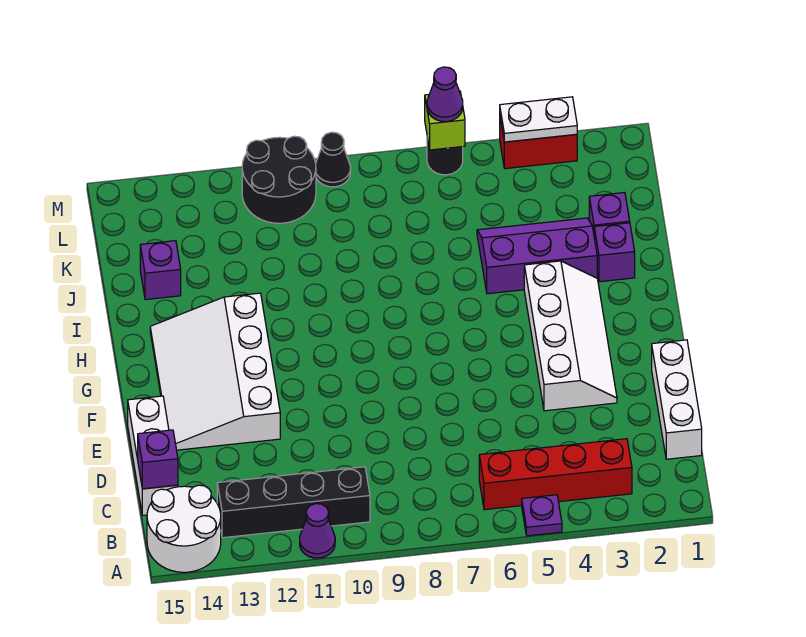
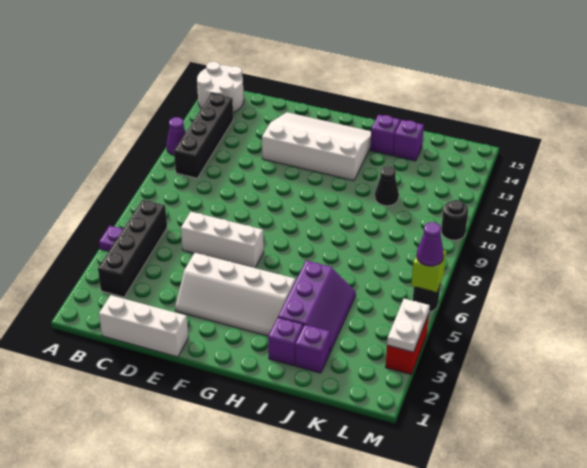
red brick B3:B6 level 1 -> black brick B3:B6 level 1
white brick C15:E15 level 1 -> white brick D6:F6 level 1
purple brick C15 level 2 -> purple brick I14 level 1
black round brick L10:M11 level 1 -> black round brick M10 level 1
black cone M9 level 1 -> black cone J11 level 1

